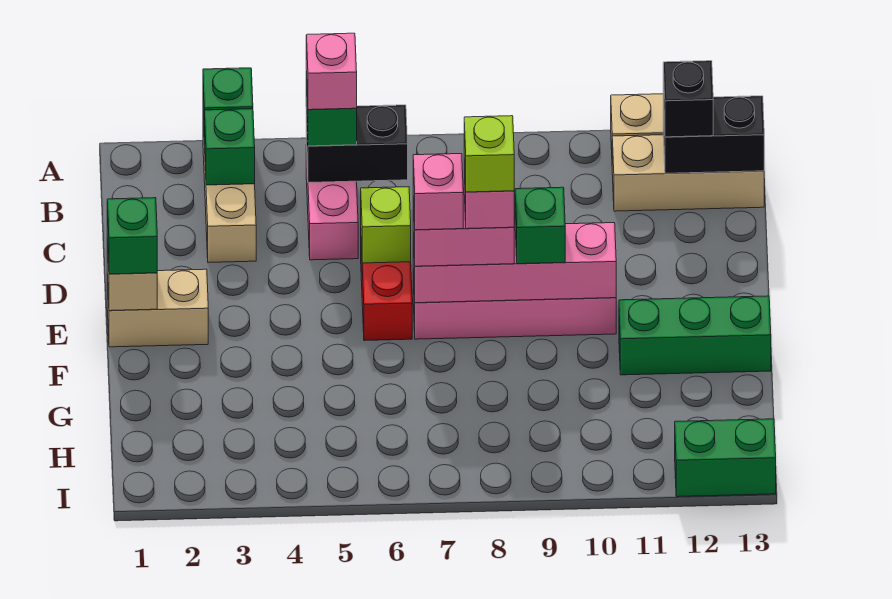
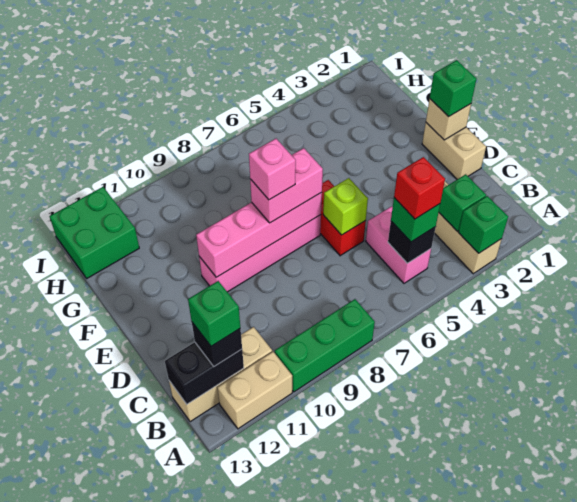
black brick B5:B6 level 2 -> black brick B5 level 2
pink brick B5 level 4 -> red brick B5 level 4
tan brick E1:E2 level 1 -> tan brick D1:E1 level 1
pink brick E7 level 4 -> none
lime brick E8 level 5 -> none
green brick E9 level 3 -> green brick B12 level 4
green brick F11:F13 level 1 -> green brick A8:A10 level 1
green brick I12:I13 level 1 -> green brick H12:I13 level 1

